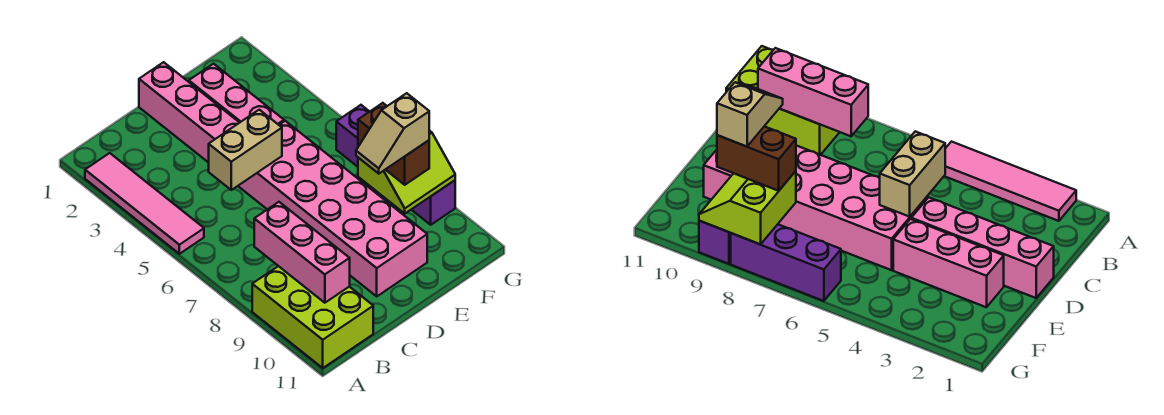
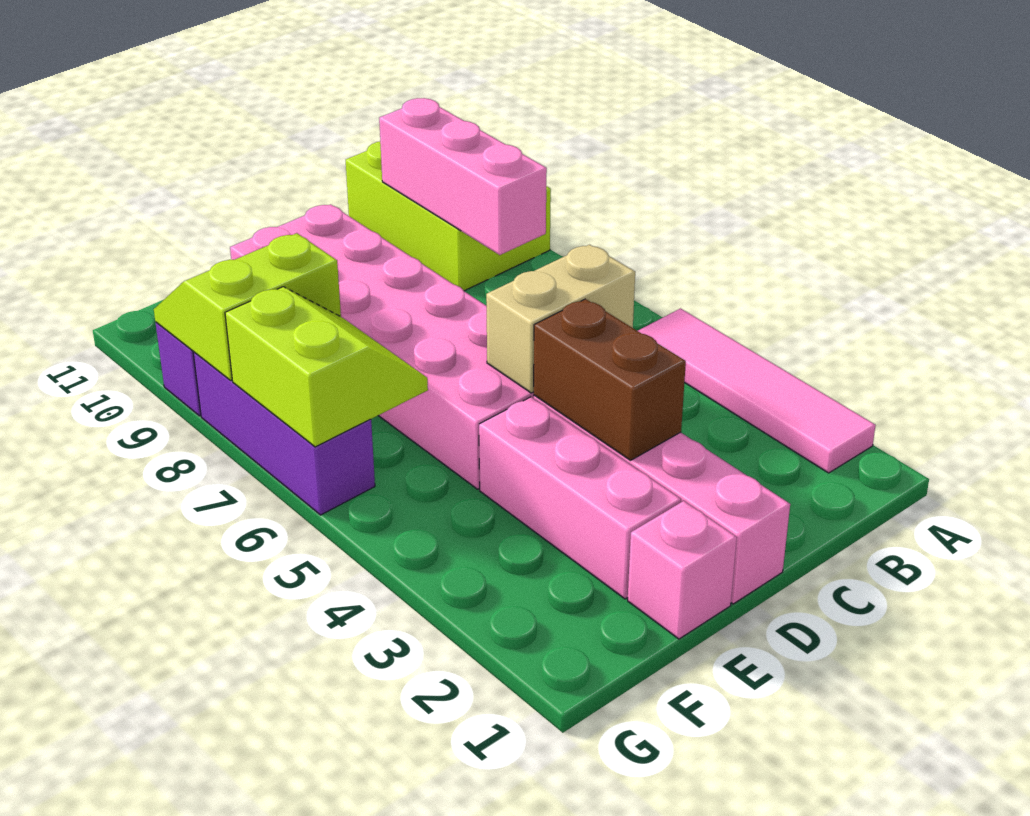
none -> pink brick E1 level 1
tan slope E9:F9 level 4 top F -> none
none -> lime slope F6:G7 level 2 top G
brown brick F8:F9 level 3 -> brown brick D3:D4 level 2

